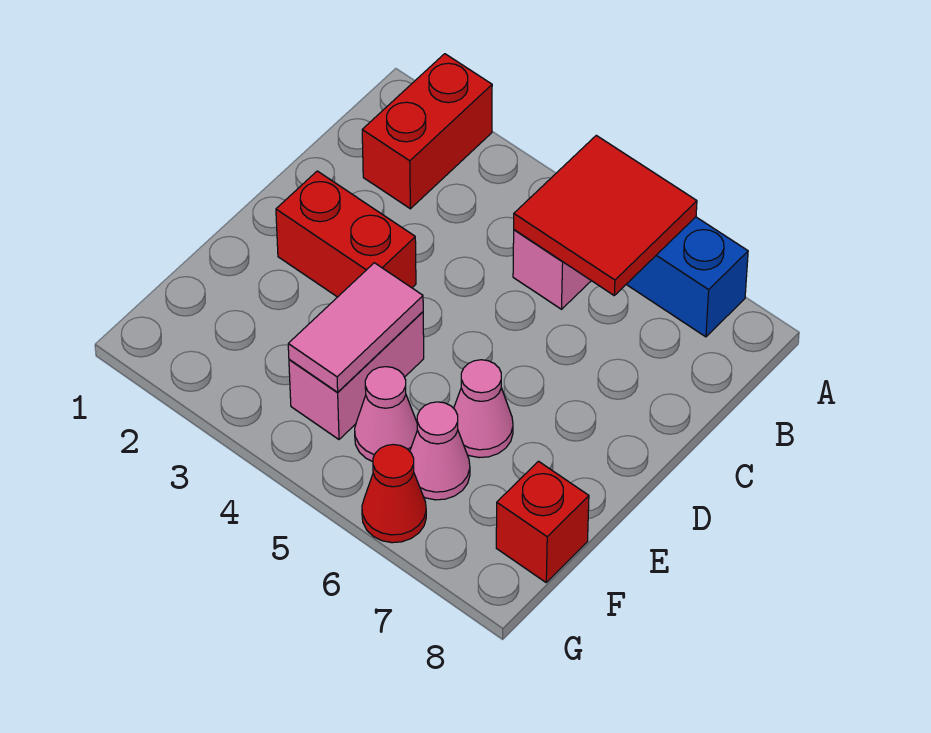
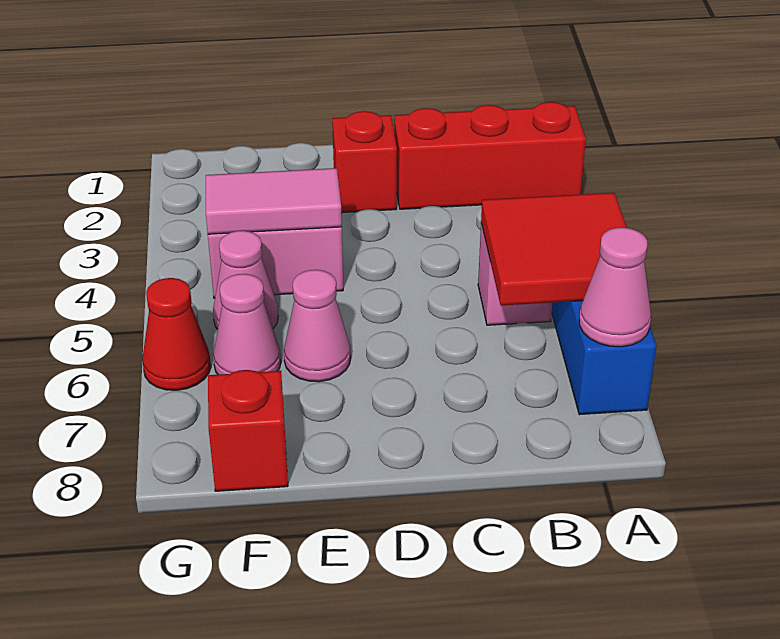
red brick A2:B2 level 1 -> red brick A2:C2 level 1
none -> pink cone A7 level 2
red brick D2:D3 level 1 -> red brick D2 level 1

